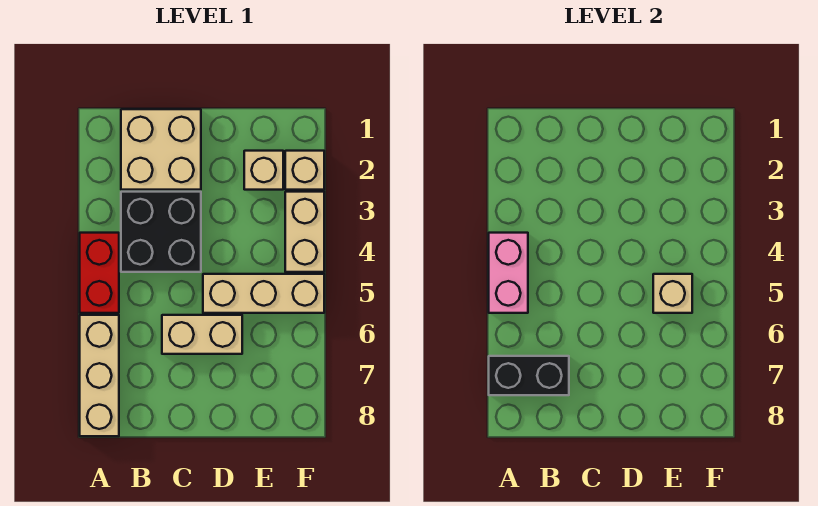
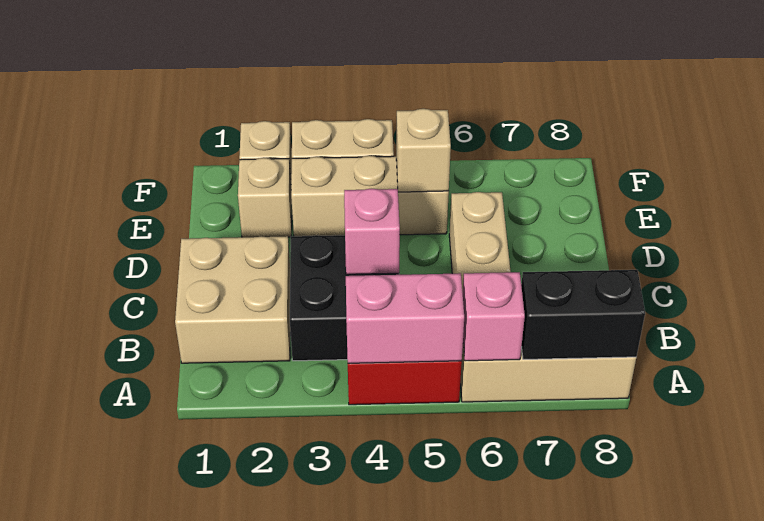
none -> pink brick A6 level 2
black brick A7:B7 level 2 -> black brick A7:A8 level 2
none -> pink brick C4 level 2
tan brick D5:F5 level 1 -> tan brick E3:E5 level 1

